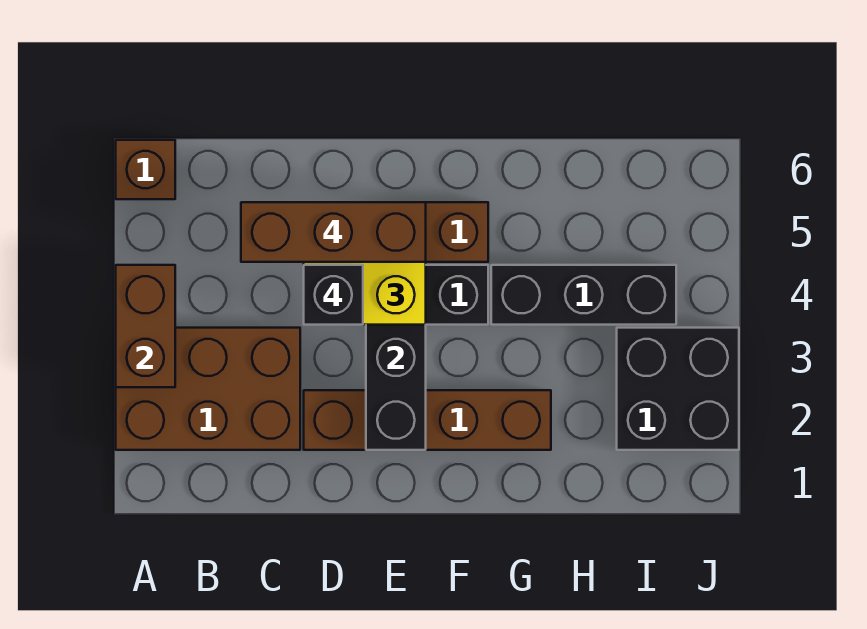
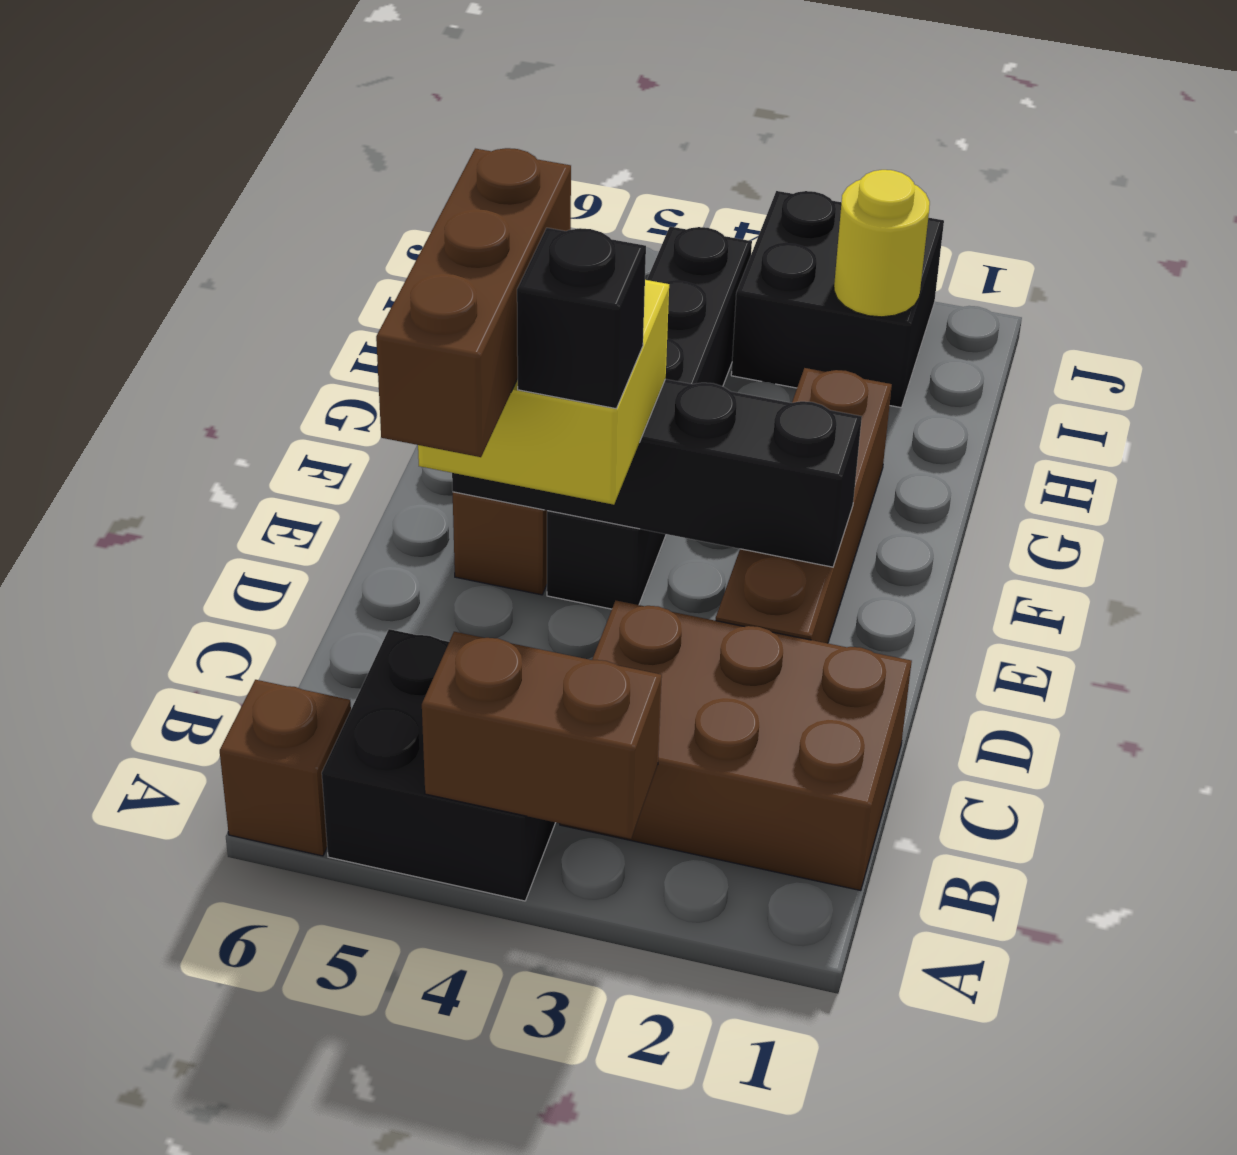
brown brick A2:C3 level 1 -> brown brick B1:C3 level 1
none -> black brick A4:B5 level 1
none -> yellow round brick I2 level 2

